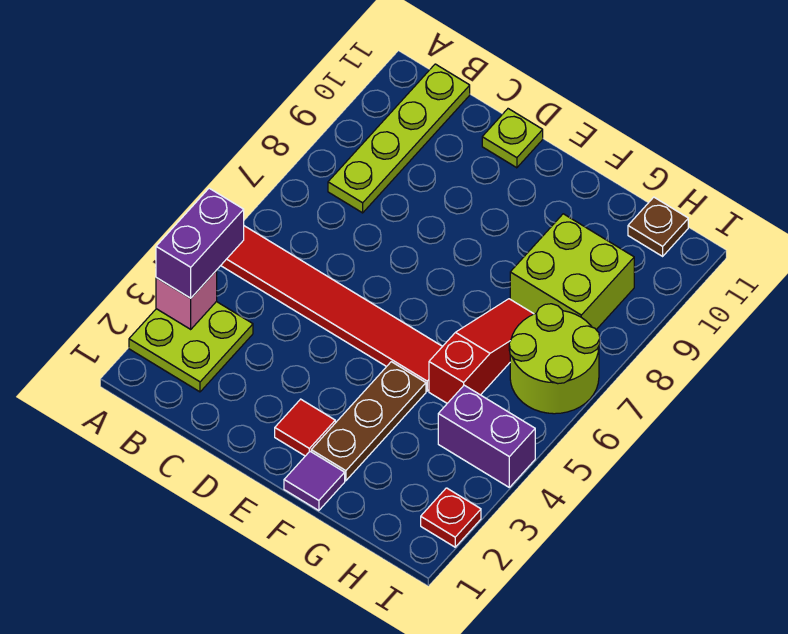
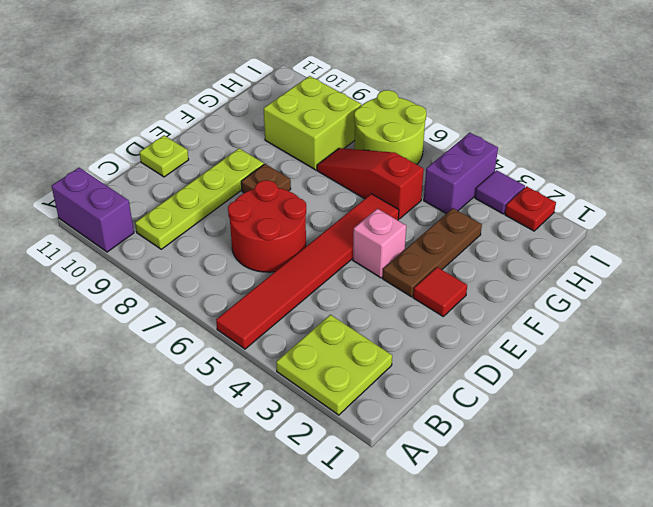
pink brick A3 level 2 -> pink brick E4 level 1
purple brick A3:A4 level 3 -> purple brick A10:A11 level 1
lime plate B8:B11 level 1 -> lime plate B9:E9 level 1
none -> red round brick C6:D7 level 1
purple tile F1 level 1 -> purple tile I3 level 1
brown plate F2:F4 level 1 -> brown plate E3:G3 level 1
brown plate H11 level 1 -> brown plate E8 level 1

